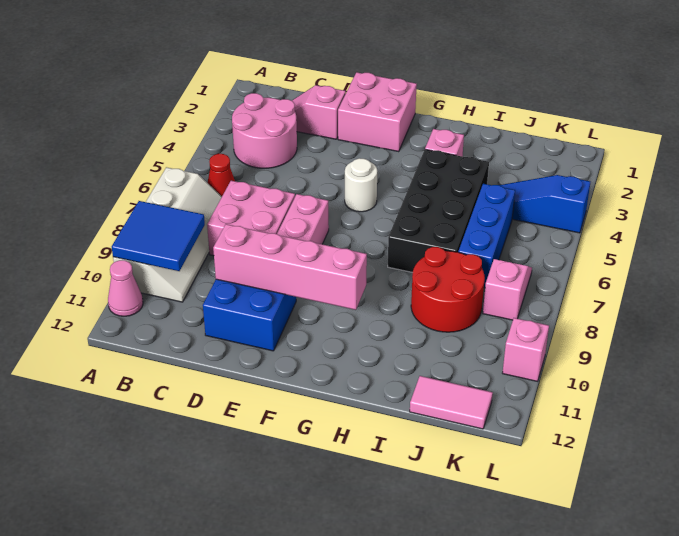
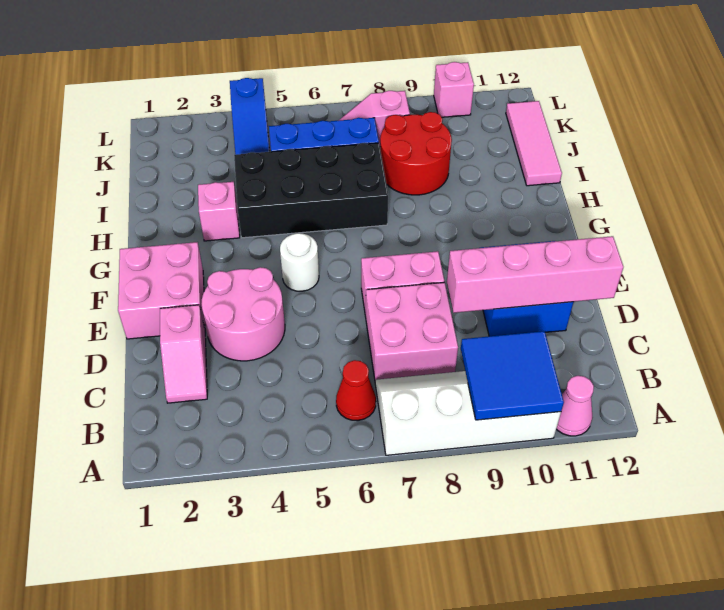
pink round brick B3:C4 level 1 -> pink round brick D3:E4 level 1
pink brick D10:G10 level 2 -> pink brick D9:D12 level 2
pink tile J12:K12 level 1 -> pink tile I12:K12 level 1

